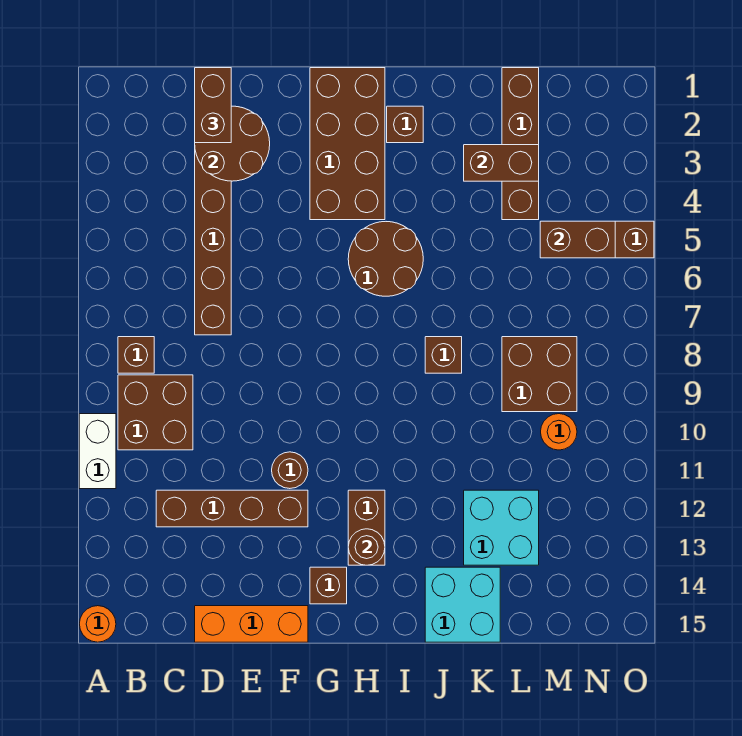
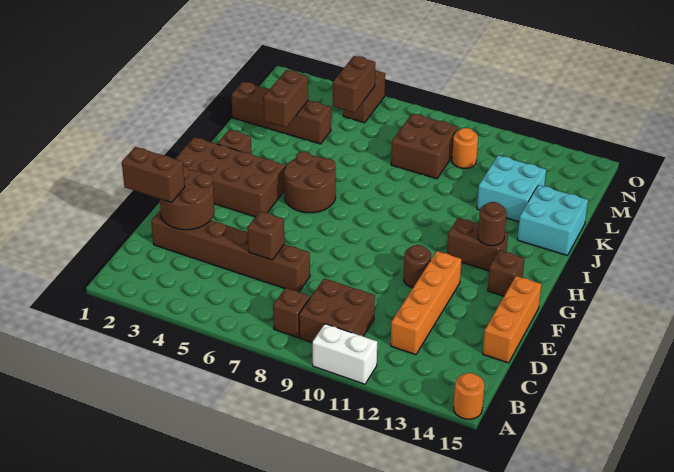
brown brick C12:F12 level 1 -> orange brick C12:F12 level 1
brown brick J8 level 1 -> brown brick D6 level 2

